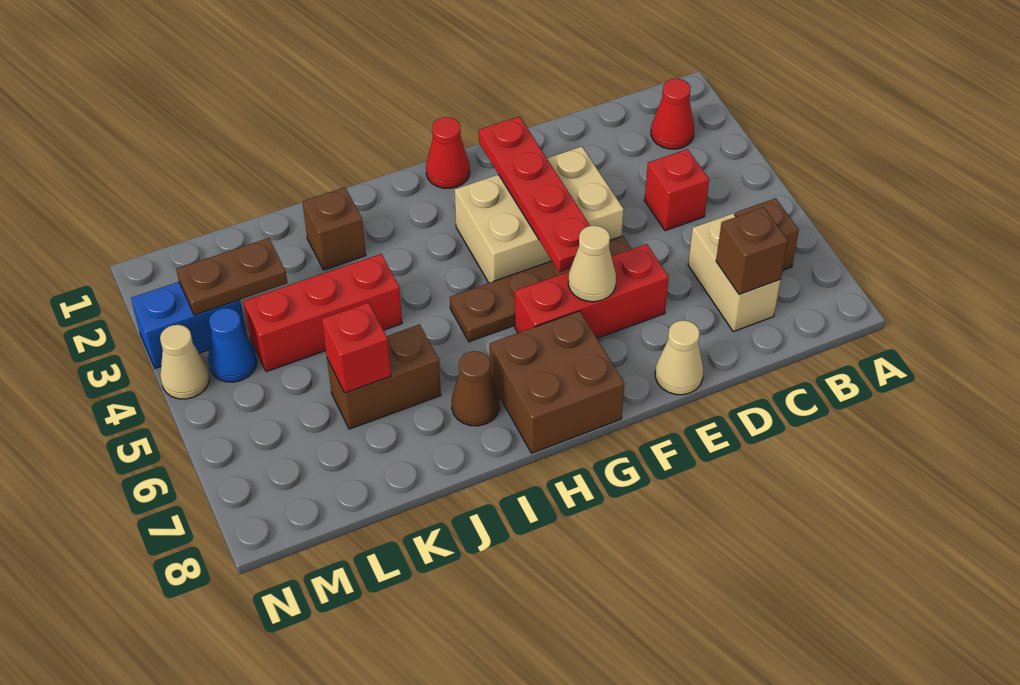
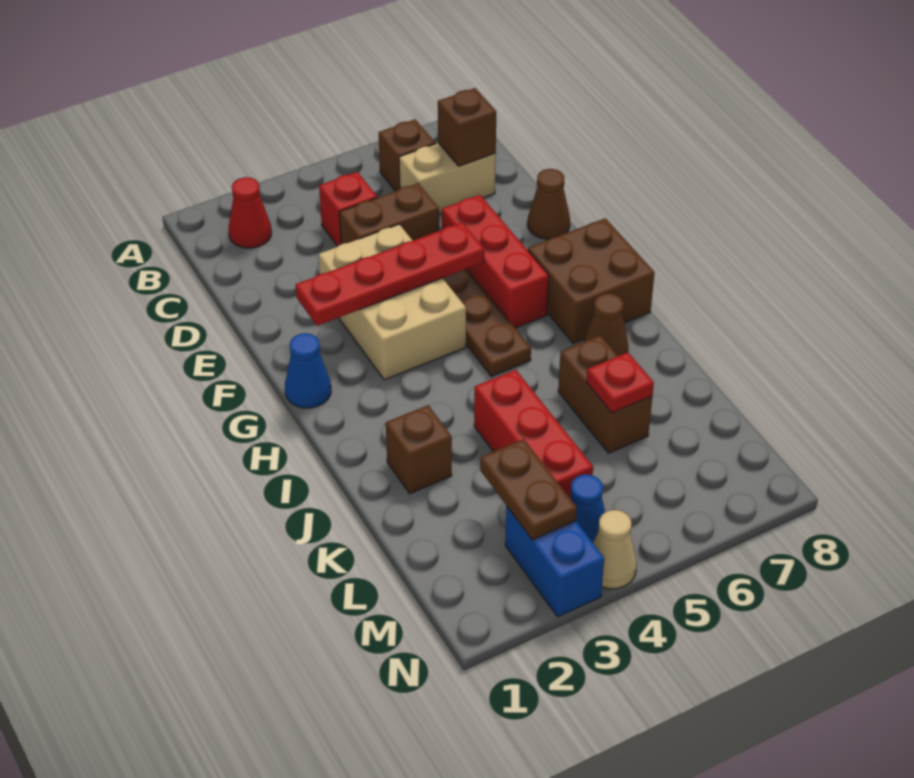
none -> brown brick D4:D5 level 1
tan cone E8 level 1 -> brown cone E8 level 1
tan cone F6 level 2 -> none
red cone G1 level 1 -> blue cone G1 level 1
red brick K6 level 2 -> red plate K6 level 2

